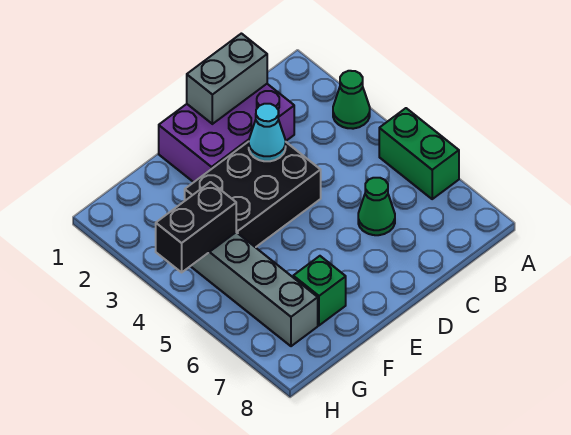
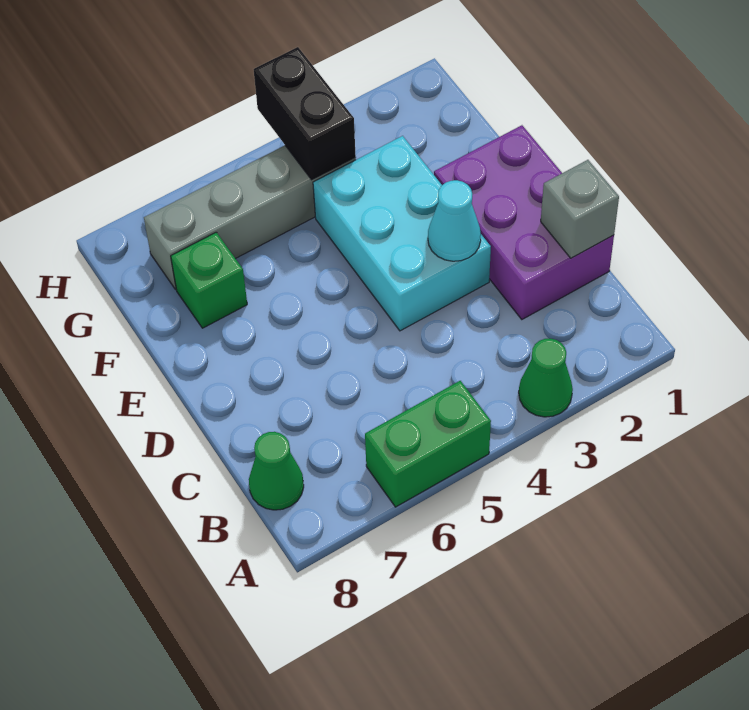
grey brick C1:D1 level 2 -> grey brick C1 level 2
green cone C6 level 1 -> green cone B8 level 1
black brick D3:F4 level 1 -> cyan brick D3:F4 level 1

